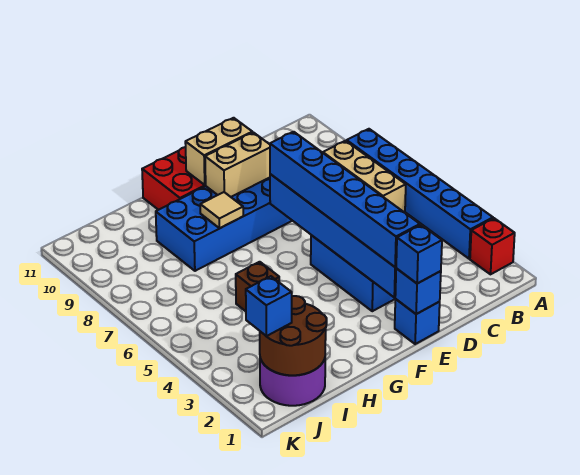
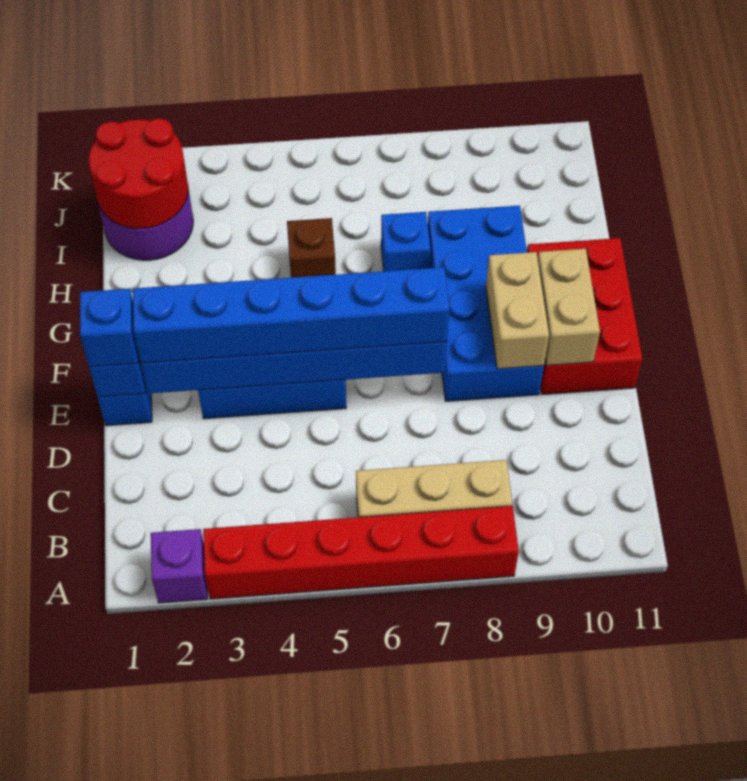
red brick A2 level 1 -> purple brick A2 level 1
blue brick A3:A8 level 1 -> red brick A3:A8 level 1
tan tile G8 level 2 -> none
brown round brick I1:J2 level 2 -> red round brick I1:J2 level 2
blue brick J2 level 3 -> blue brick H7 level 1

